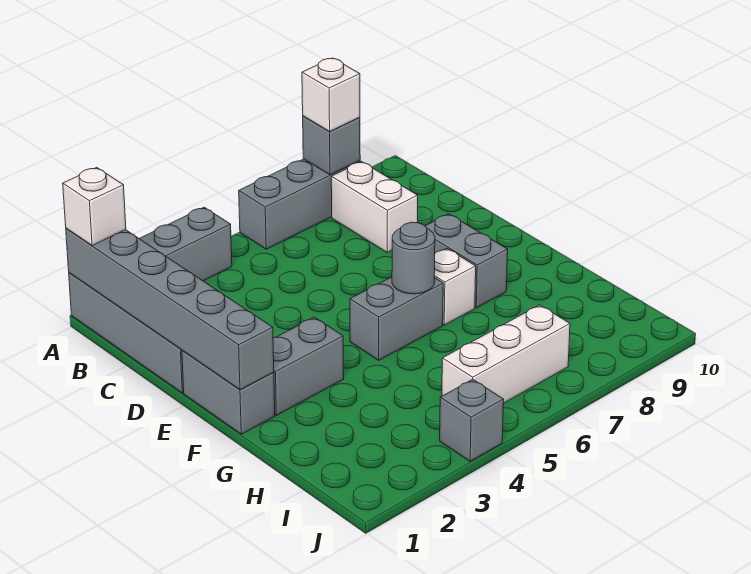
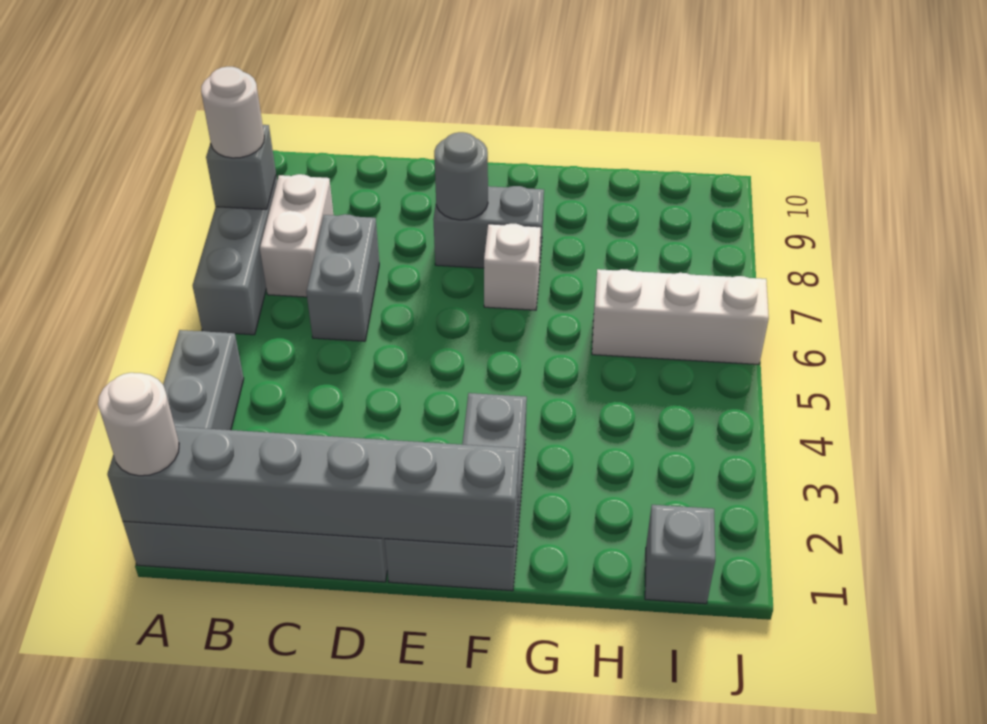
white brick A1 level 3 -> white round brick A1 level 3
white brick A8 level 3 -> white round brick A8 level 3
white brick B8:C8 level 1 -> white brick B7:B8 level 1
grey brick F5:F6 level 1 -> grey brick C6:C7 level 1
grey round brick F6 level 2 -> grey round brick E8 level 2
white brick I5:I7 level 1 -> white brick H6:J6 level 1
grey brick J4 level 1 -> grey brick I1 level 1

